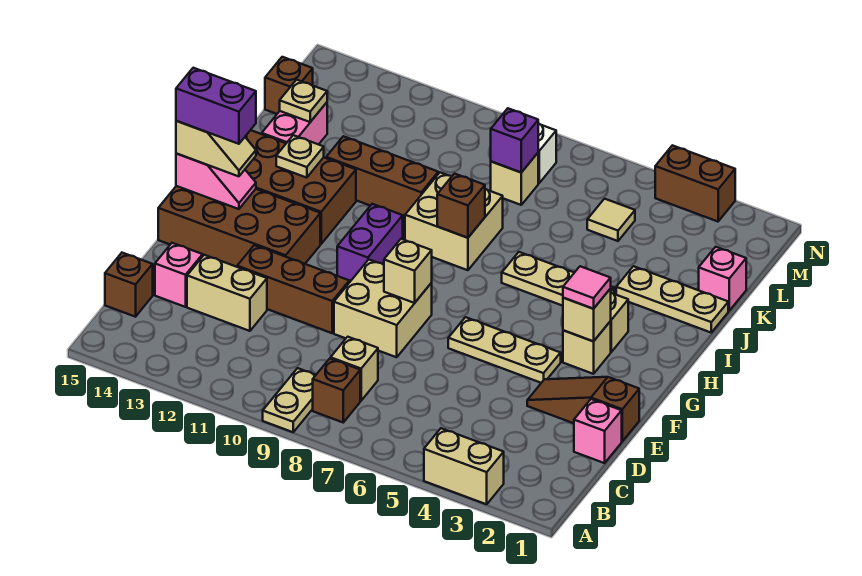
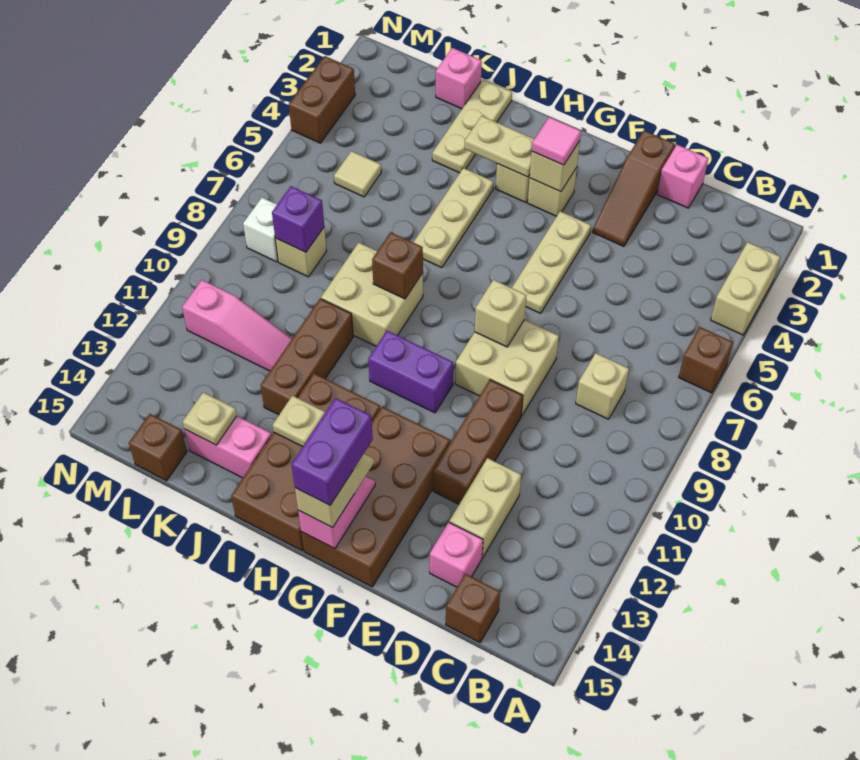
tan plate A9:B9 level 1 -> tan plate H3:I3 level 2
brown brick B8 level 1 -> brown brick A6 level 1
none -> pink slope K11:M11 level 1 top M

